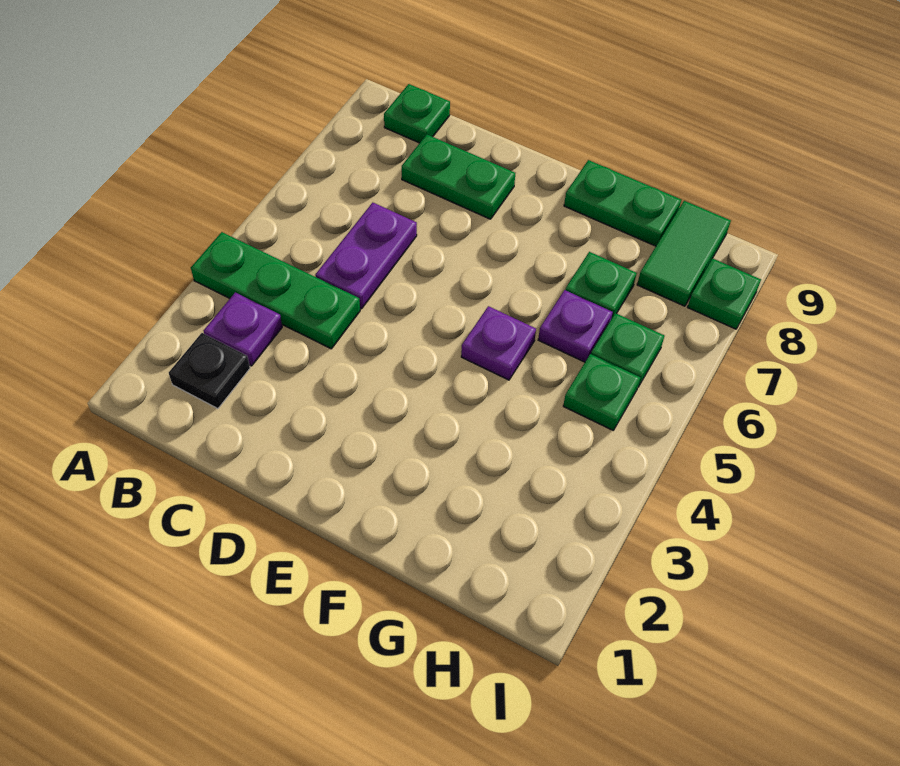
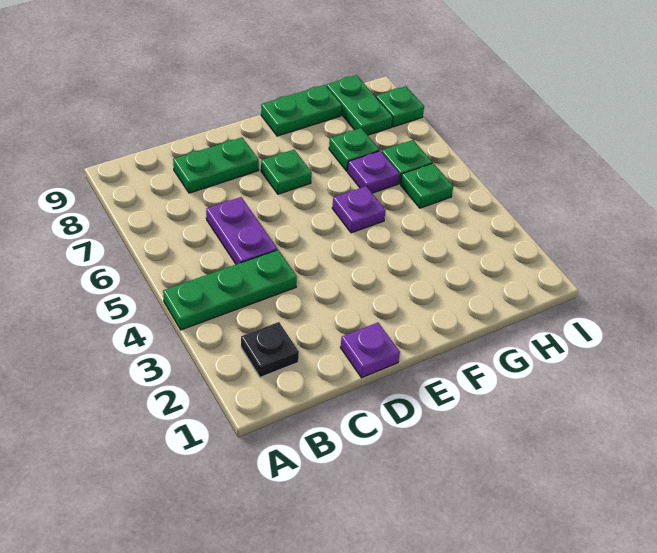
purple plate B3 level 1 -> purple plate D1 level 1
green plate B9 level 1 -> green plate E7 level 1
green tile H8:H9 level 1 -> green plate H8:H9 level 1

